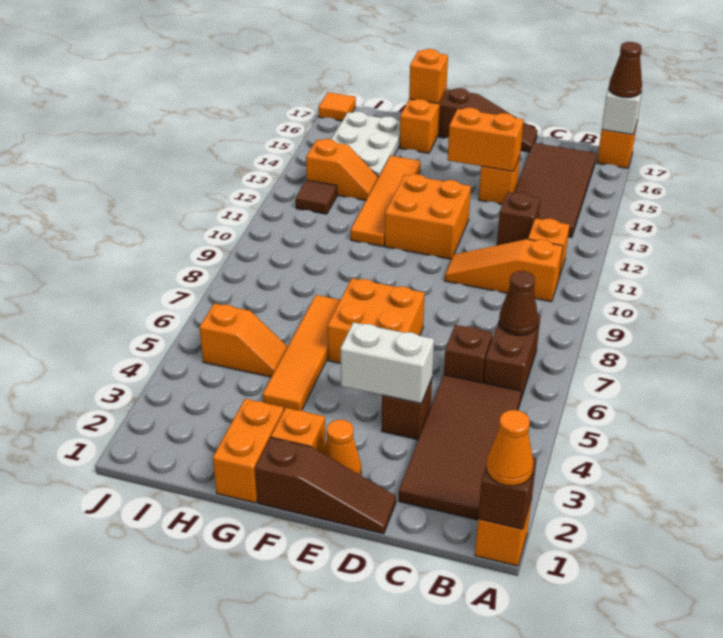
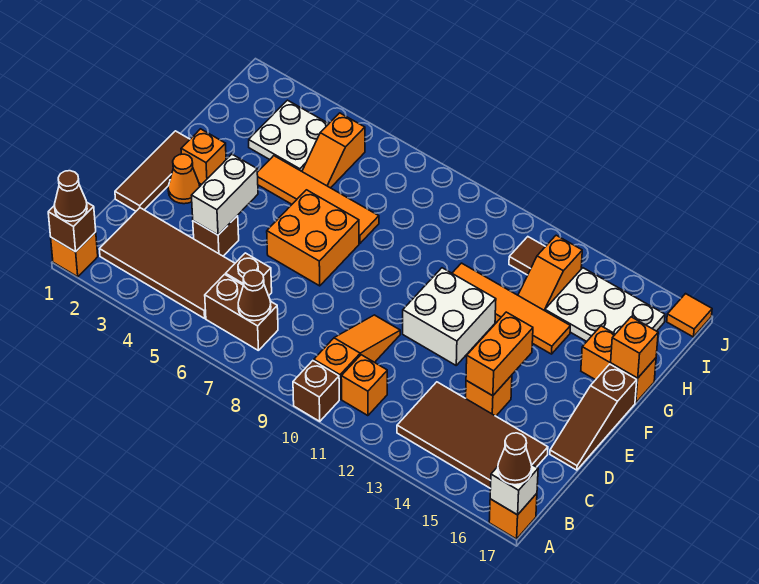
orange cone A1 level 3 -> brown cone A1 level 3
brown brick C12 level 1 -> brown brick A10 level 1
brown slope D1:F1 level 1 top F -> brown tile D1:F1 level 1
orange brick E11:F12 level 1 -> white brick E11:F12 level 1
orange brick G1:G2 level 1 -> none
none -> white plate H3:I4 level 1

